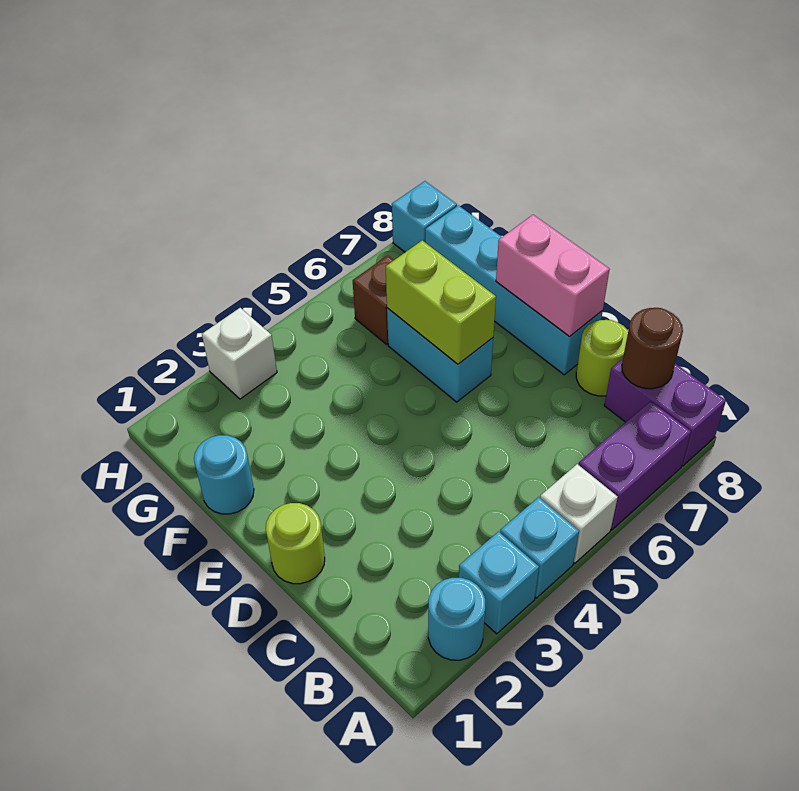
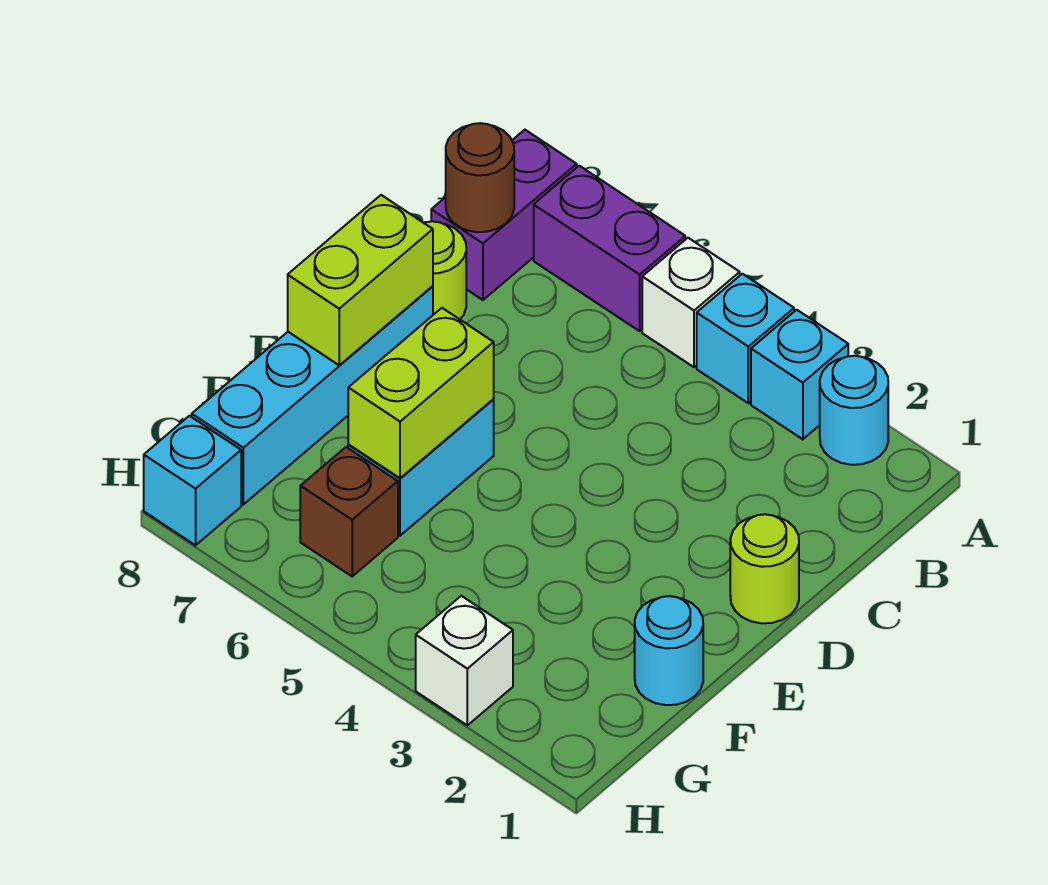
pink brick D8:E8 level 2 -> lime brick D8:E8 level 2

